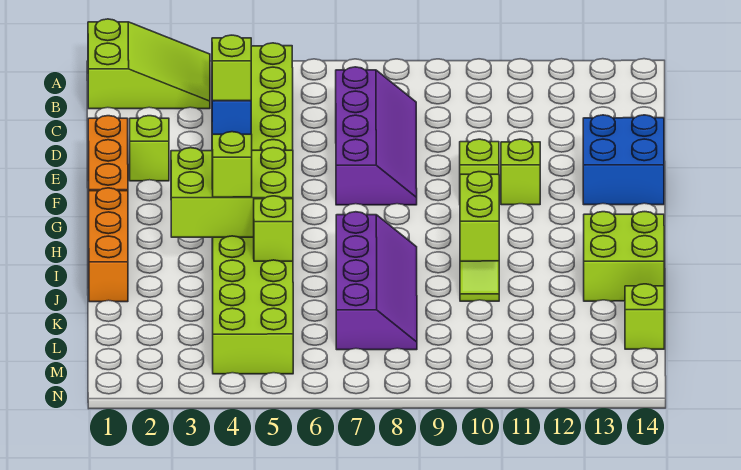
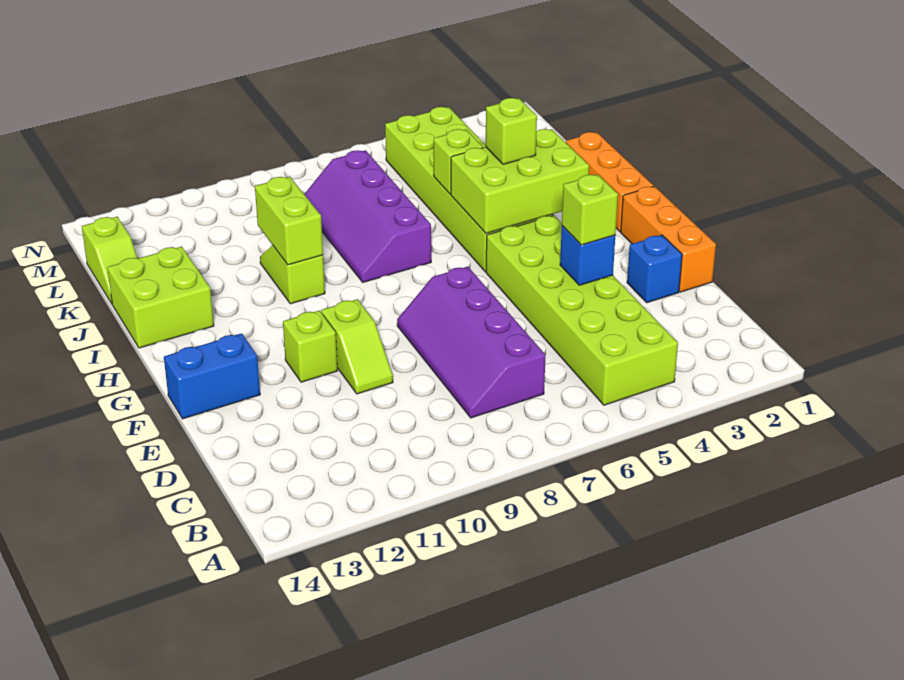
lime slope A1:B3 level 1 top 1 -> none
lime brick E2 level 1 -> blue brick E2 level 1
blue brick E13:F14 level 1 -> blue brick F13:F14 level 1

